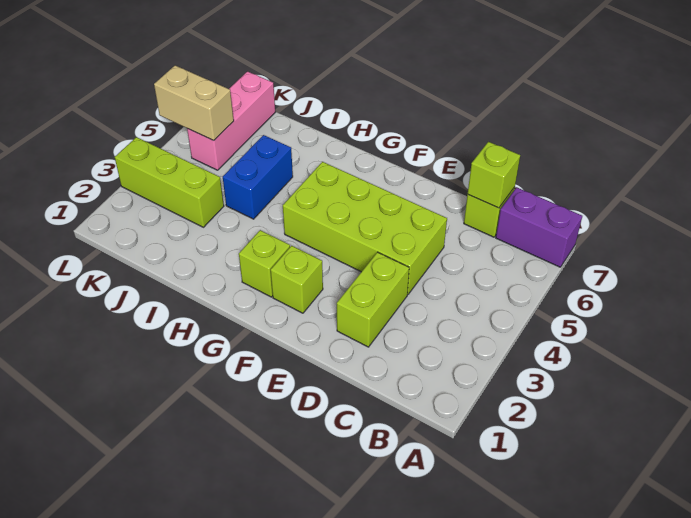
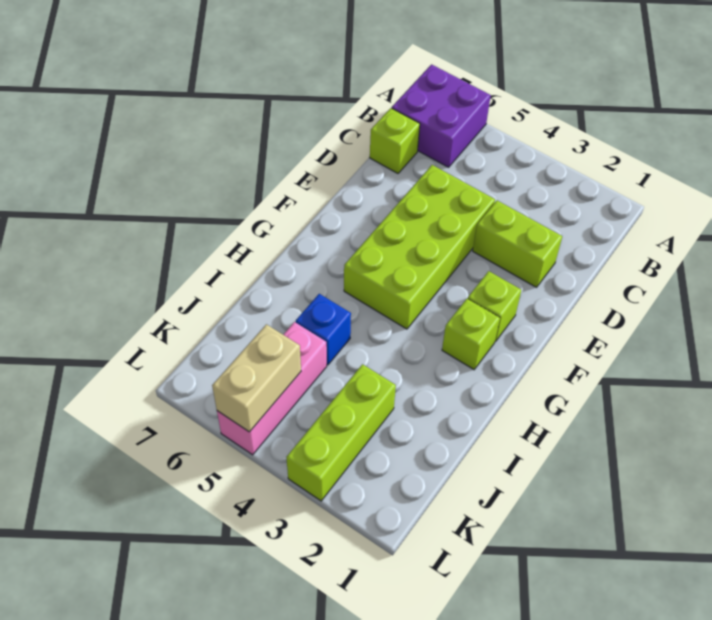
purple brick A7:B7 level 1 -> purple brick A6:B7 level 1
lime brick C7 level 2 -> none
blue brick I4:I5 level 1 -> blue brick I5 level 1
pink brick K5:K7 level 1 -> pink brick J5:L5 level 1

